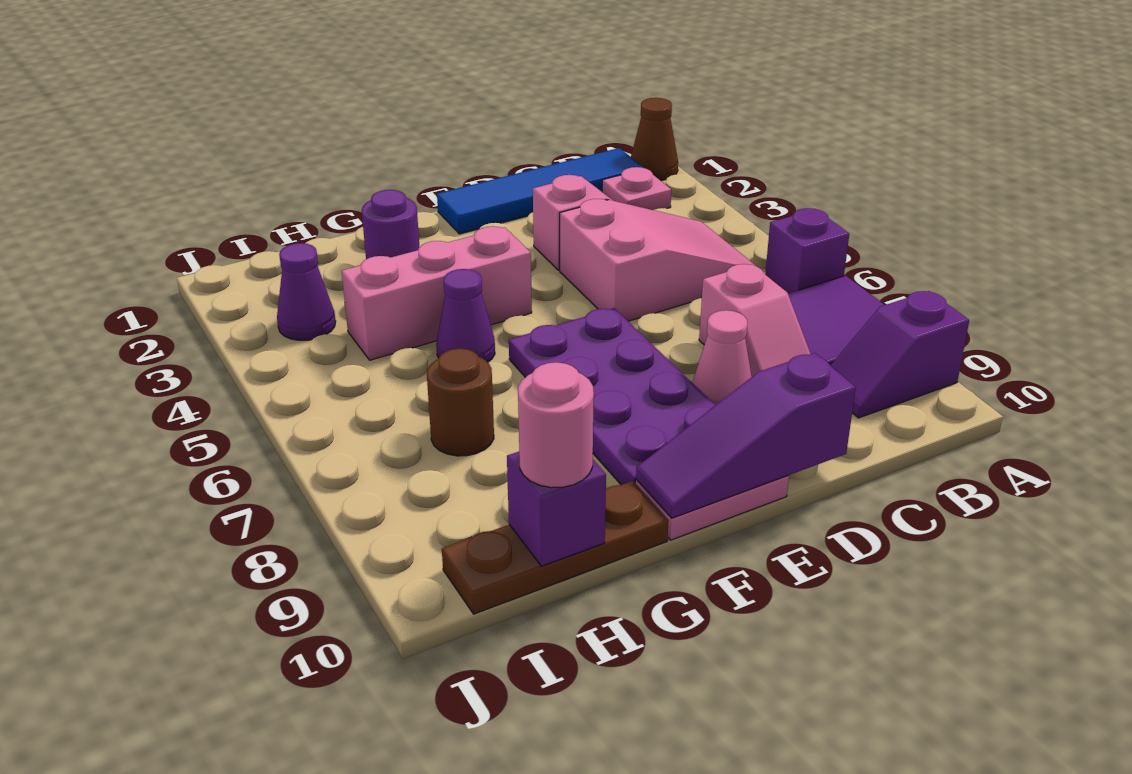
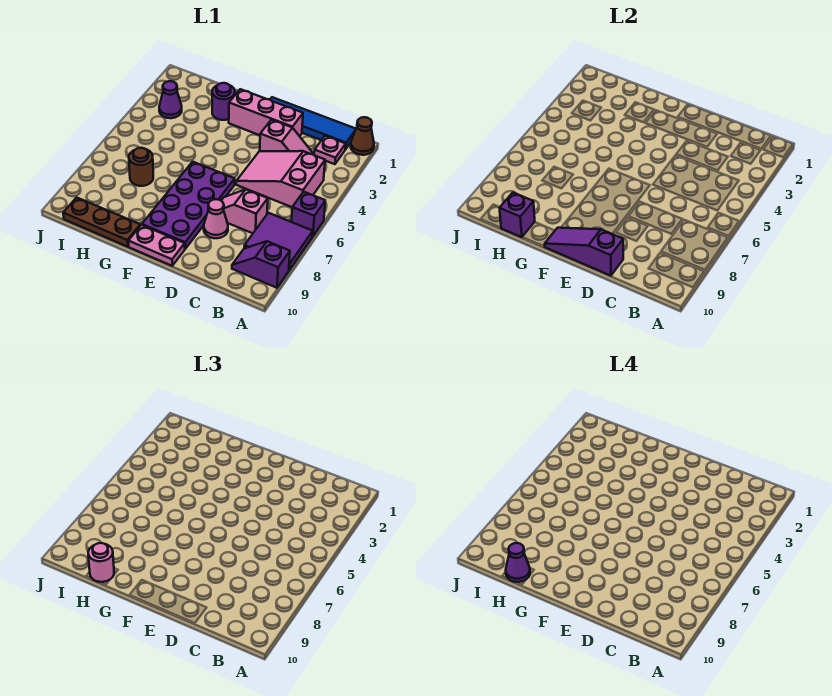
pink slope B4:D5 level 1 top D -> pink slope B4:D5 level 1 top B
pink slope C7:C8 level 1 top 7 -> pink slope C7:D7 level 1 top C
pink brick F4:H4 level 1 -> pink brick D2:F2 level 1
purple cone G5 level 1 -> purple cone H10 level 4

